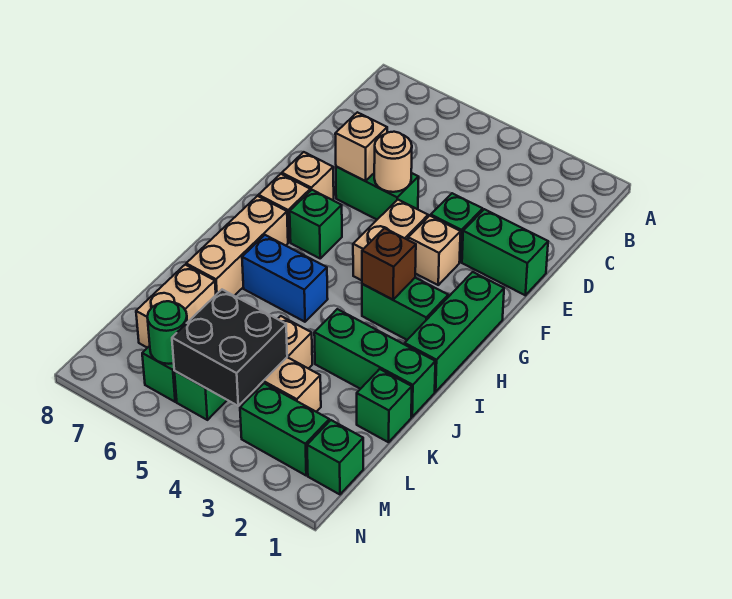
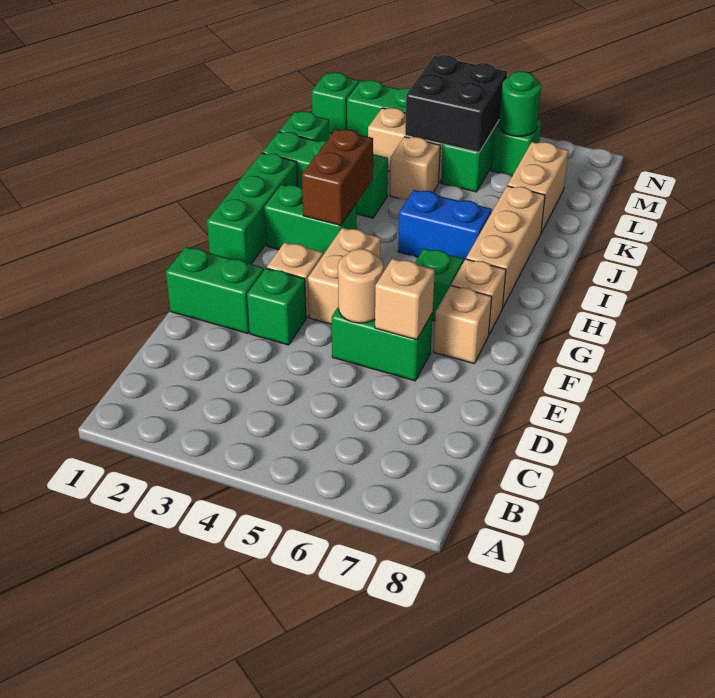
brown brick H3 level 2 -> brown brick H3:I3 level 2

